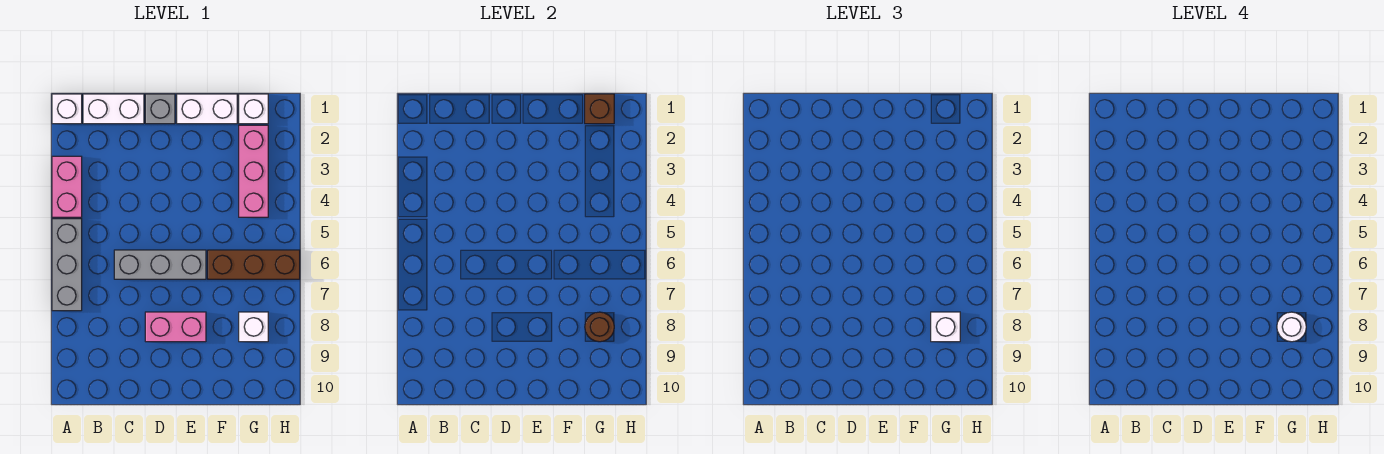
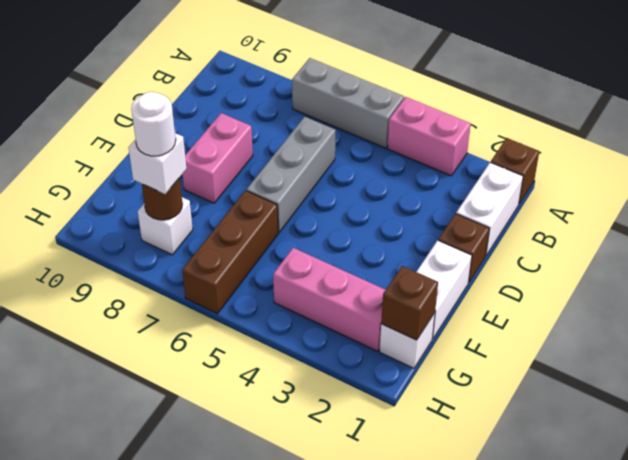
white brick A1 level 1 -> brown brick A1 level 1
grey brick D1 level 1 -> brown brick D1 level 1

